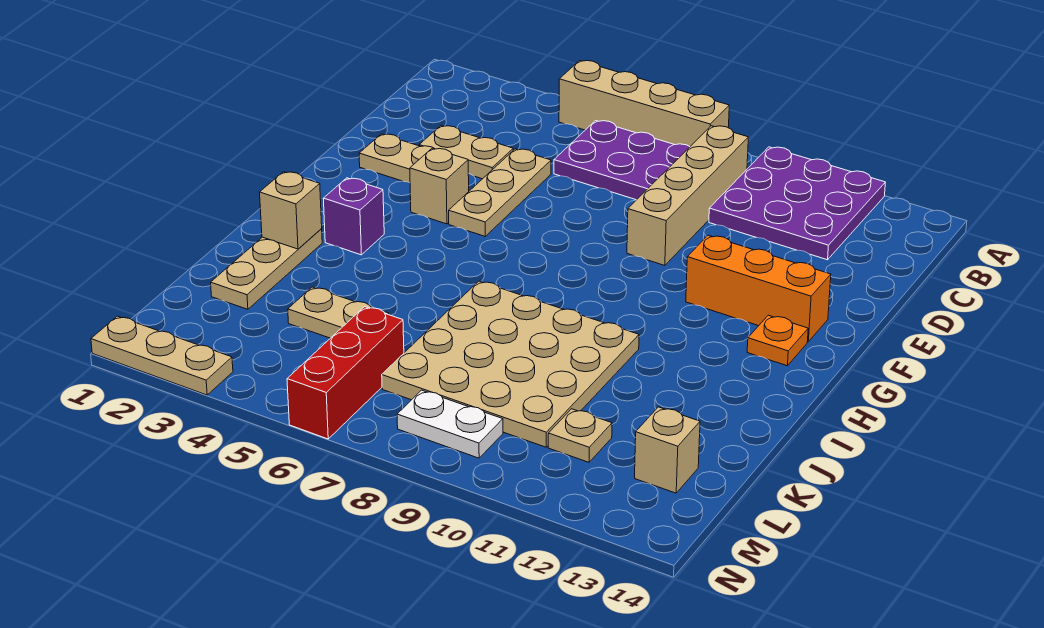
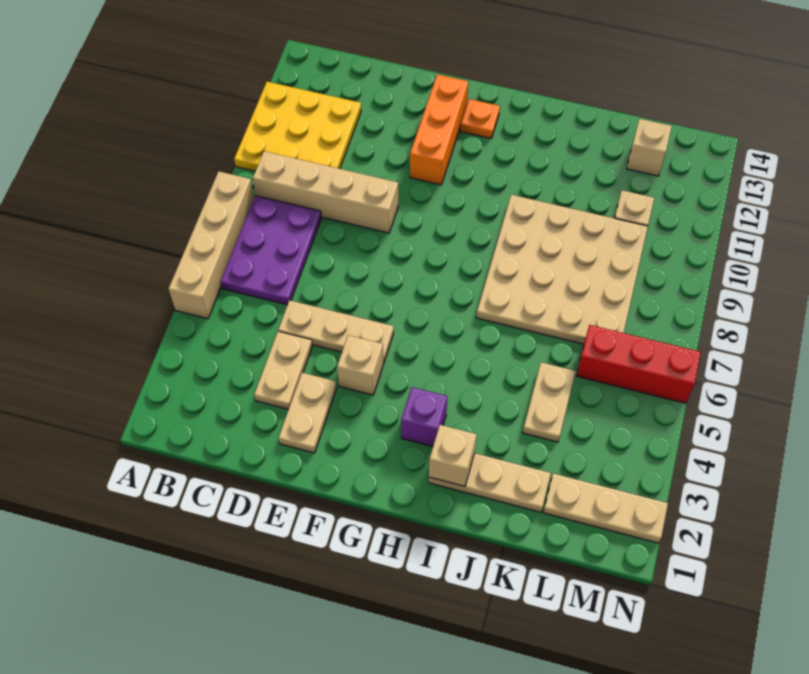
purple plate A10:C12 level 1 -> yellow plate A10:C12 level 1
white plate M8:M9 level 1 -> none
tan plate N1:N3 level 1 -> tan plate L2:N2 level 1

